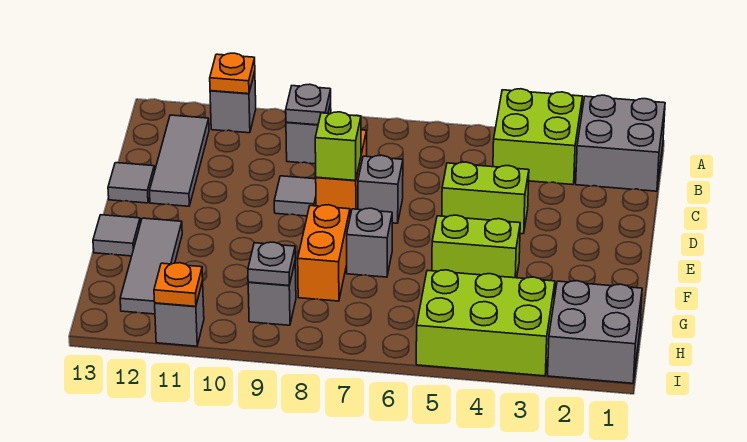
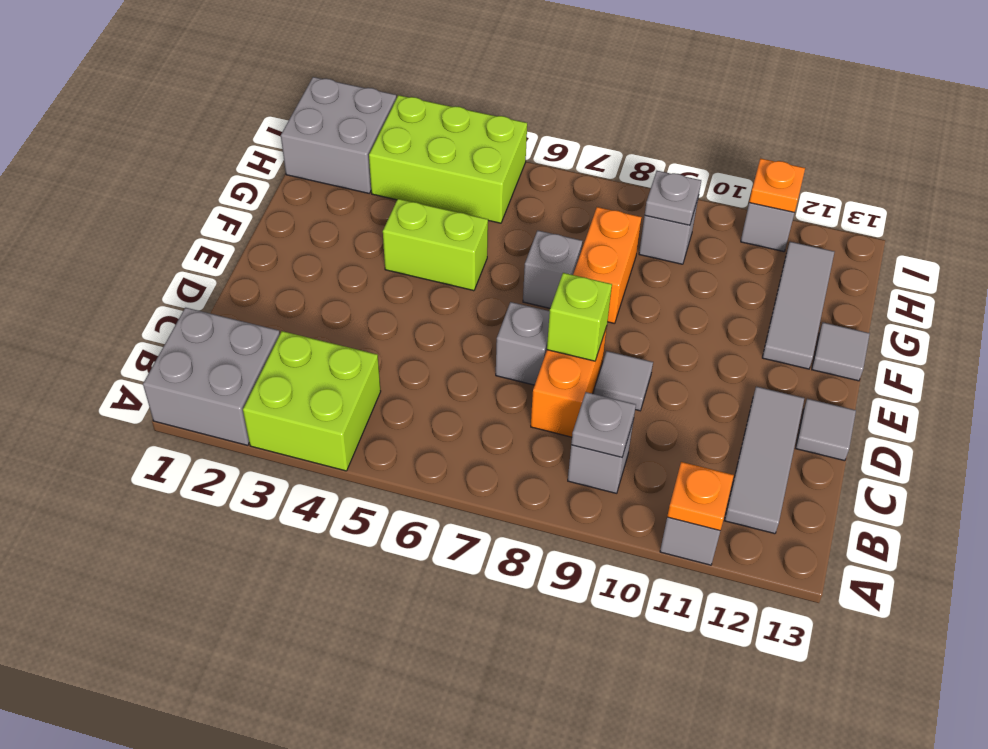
lime brick D4:D5 level 1 -> none

